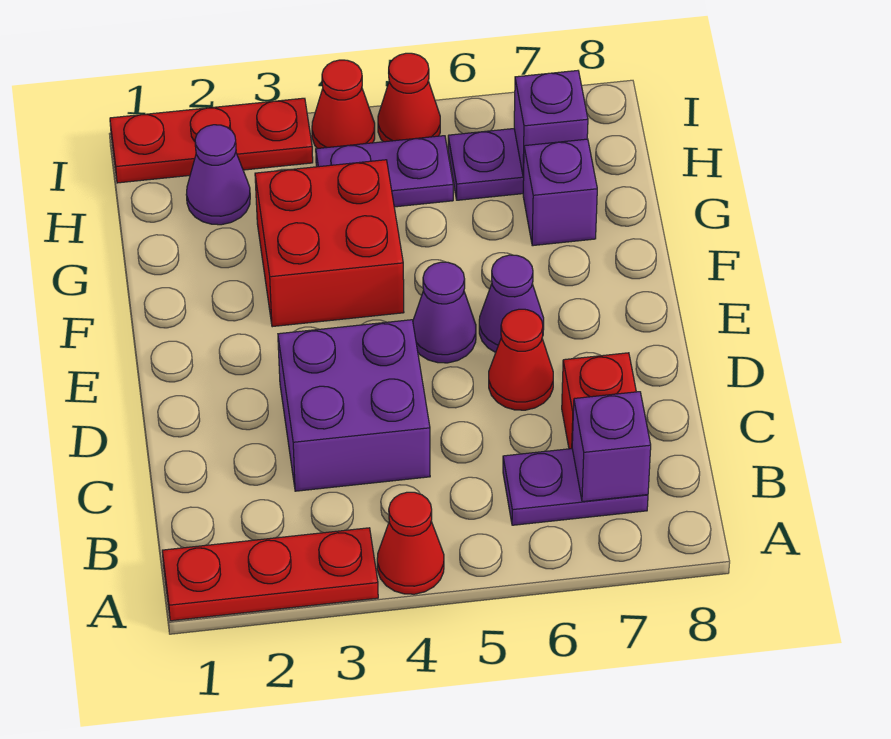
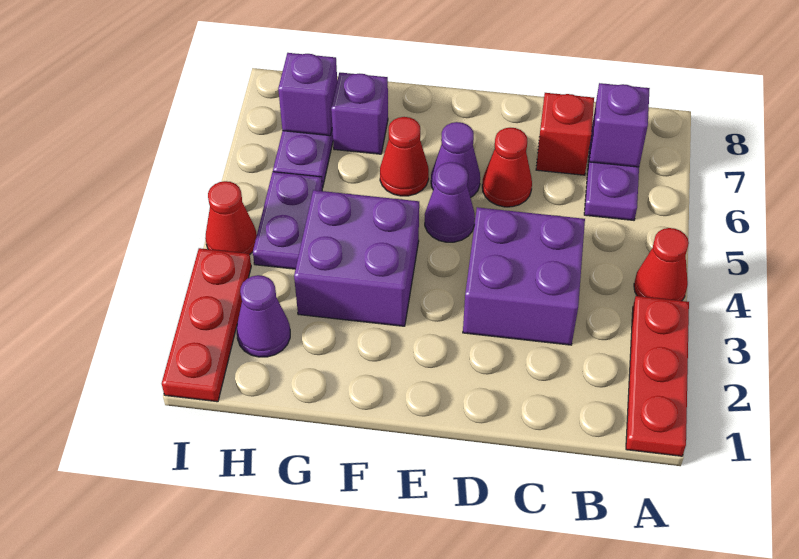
red brick F3:G4 level 1 -> purple brick F3:G4 level 1
red cone I5 level 1 -> red cone F6 level 1

